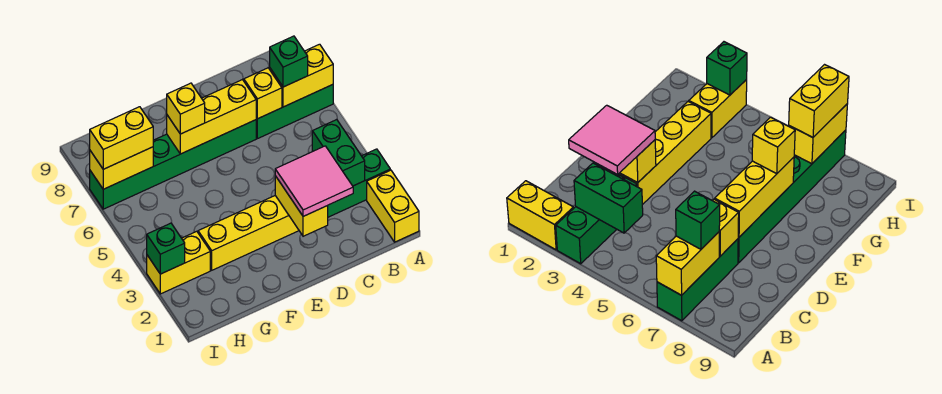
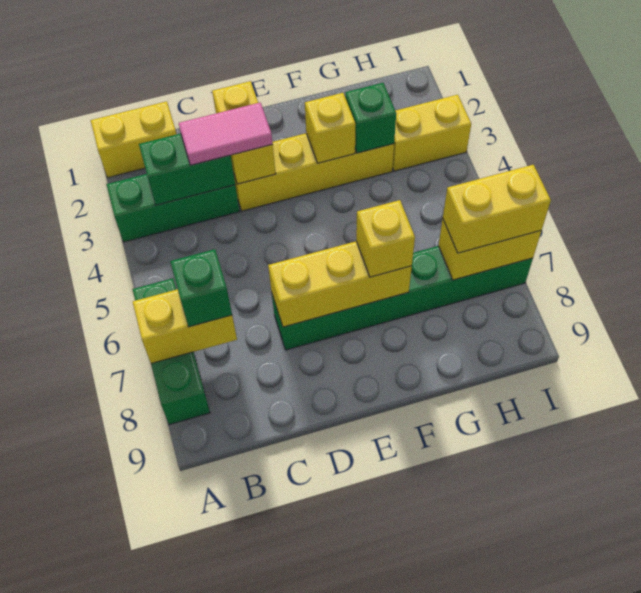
yellow brick A1:A2 level 1 -> yellow brick A1:B1 level 1
green brick A7:C7 level 1 -> green brick A6:A8 level 1
green brick B3:B4 level 2 -> green brick B3:C3 level 2
pink tile C2:D3 level 3 -> pink tile C3:D3 level 3
yellow brick C7 level 2 -> yellow brick F3 level 2
green brick I3 level 2 -> green brick G3 level 2

